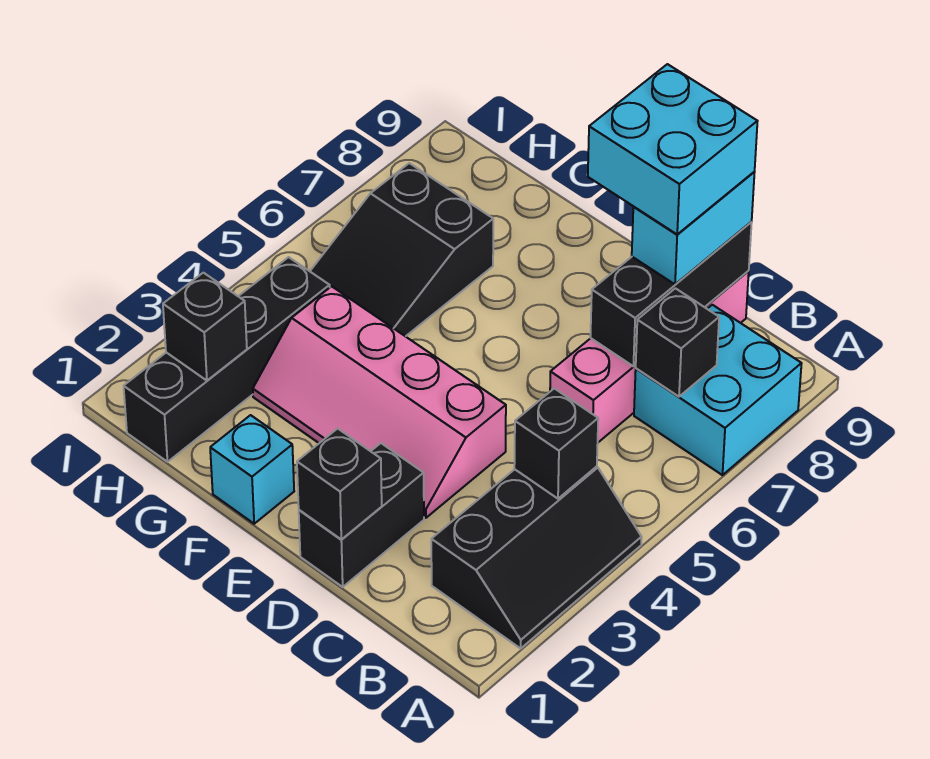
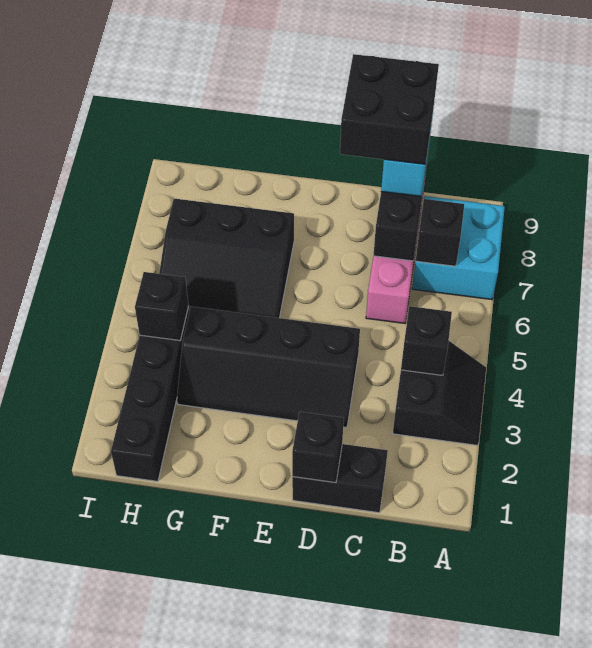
black slope A2:B4 level 1 top B -> black slope A3:B4 level 1 top B
cyan brick C8:D9 level 4 -> black brick C8:D9 level 4
black brick D1:D2 level 1 -> black brick C1:D1 level 1
pink slope D3:G4 level 1 top 4 -> black slope D3:G4 level 1 top 4
cyan brick F1 level 1 -> none
black slope G5:H7 level 1 top 7 -> black slope F5:H7 level 1 top 7
black brick H2 level 2 -> black brick H4 level 2

